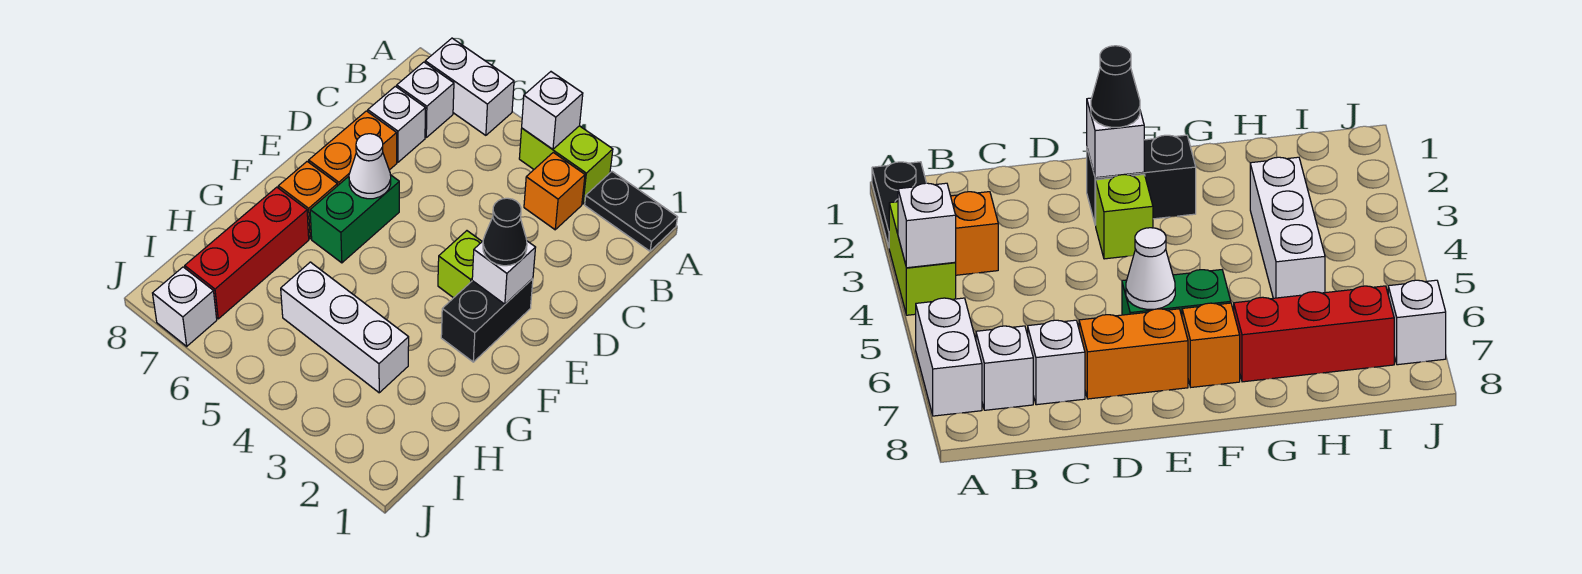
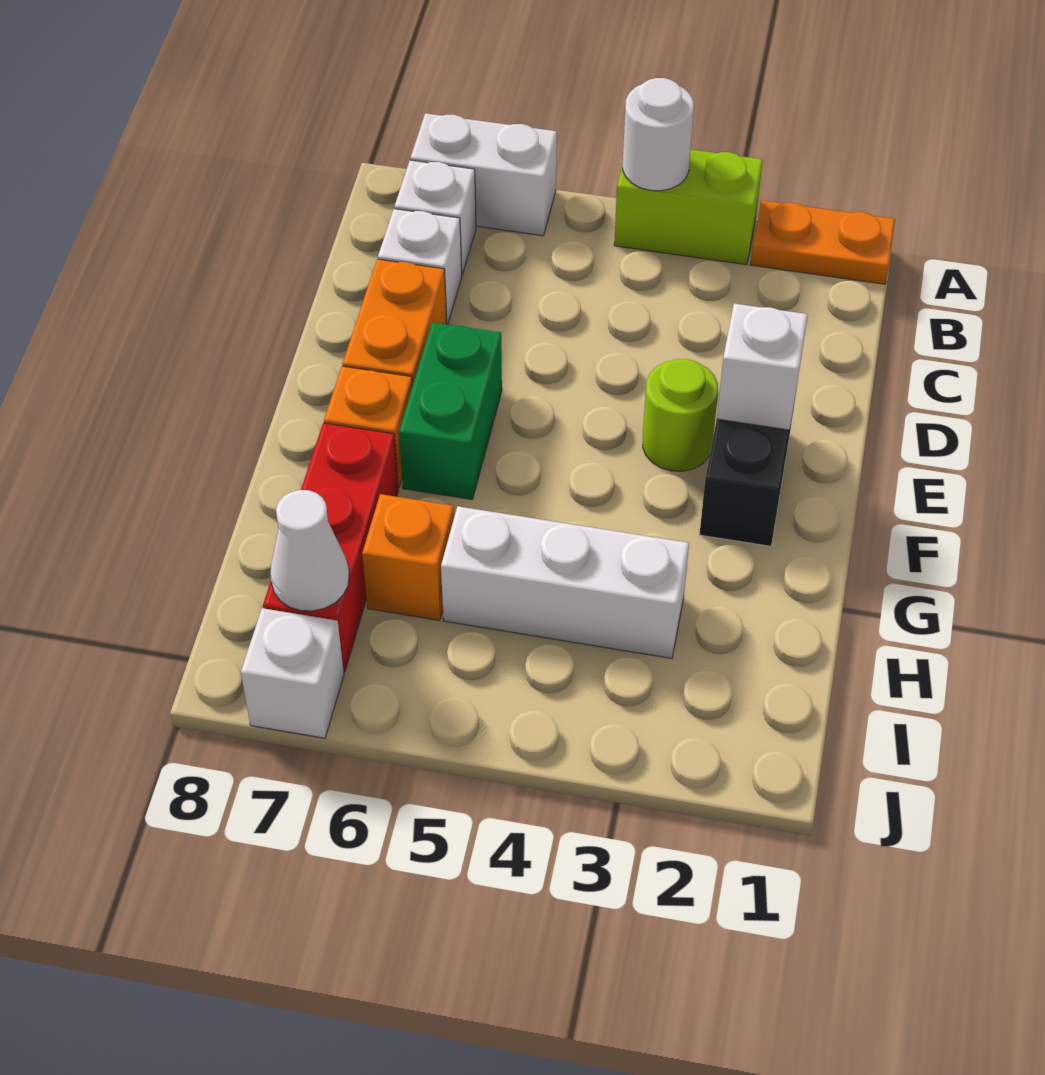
black plate A1:A2 level 1 -> orange plate A1:A2 level 1
white brick A4 level 2 -> white round brick A4 level 2
orange brick B3 level 1 -> orange brick H6 level 1
black cone E2 level 3 -> none
lime brick E3 level 1 -> lime round brick E3 level 1
white cone E6 level 2 -> white cone I7 level 2

